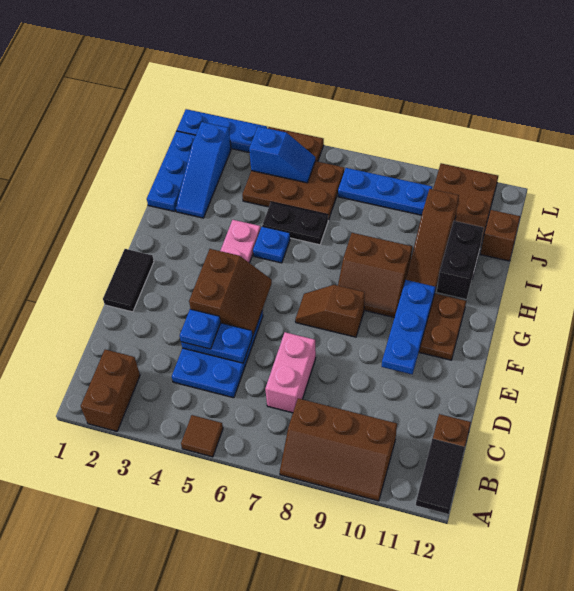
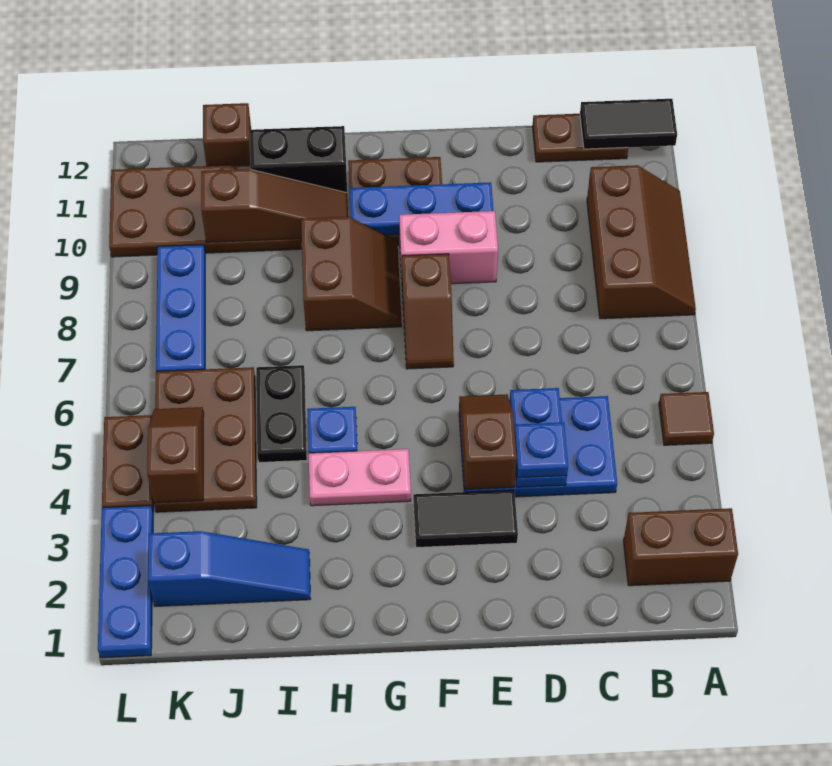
pink brick C7:D7 level 1 -> pink brick E9:F9 level 1
black tile E1:F1 level 1 -> black tile E3:F3 level 1
brown slope E4:F5 level 2 top 4 -> brown slope E4:E5 level 2 top 4
blue plate I1:K1 level 1 -> none
blue slope K4:K5 level 2 top 4 -> brown slope K4:K5 level 2 top 4

